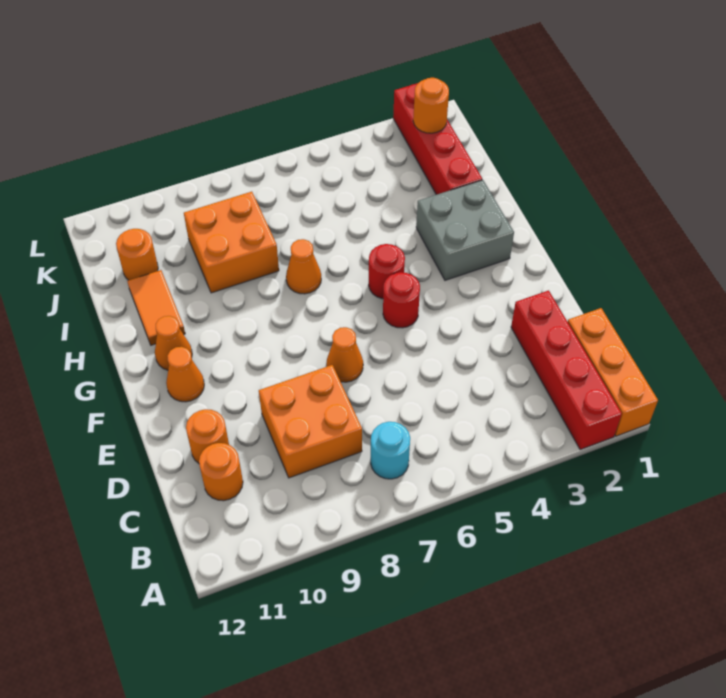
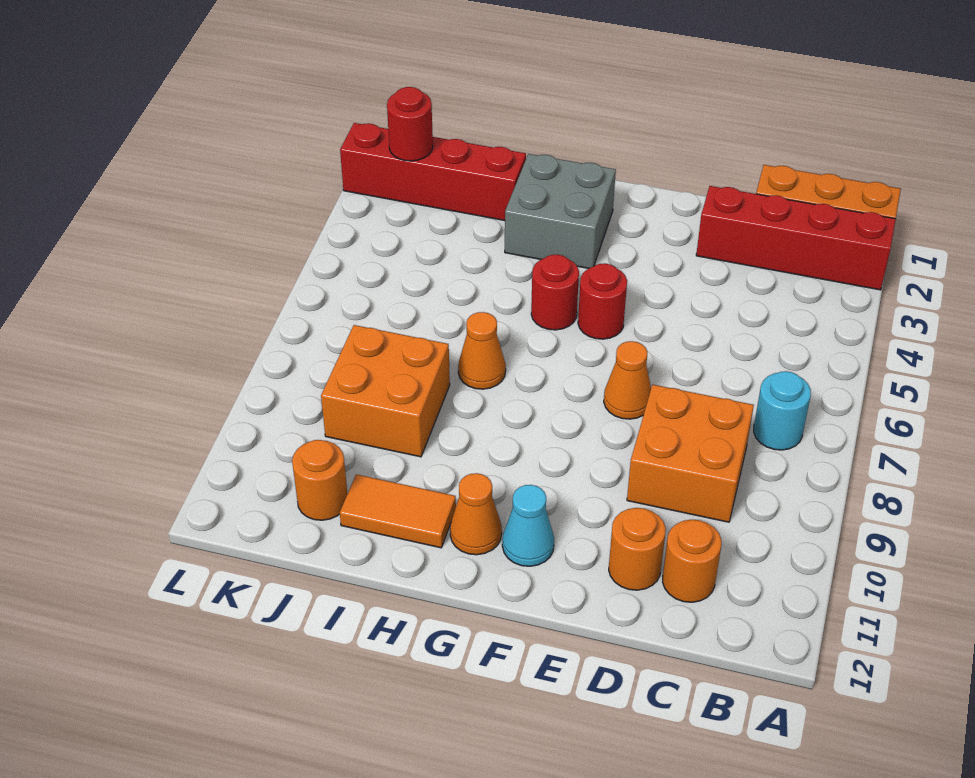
orange cone F11 level 1 -> cyan cone F11 level 1
orange round brick K2 level 2 -> red round brick K2 level 2

